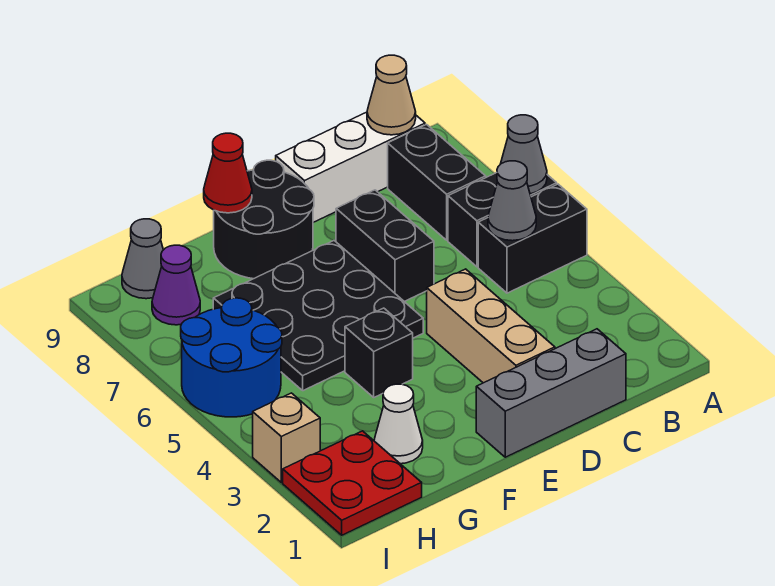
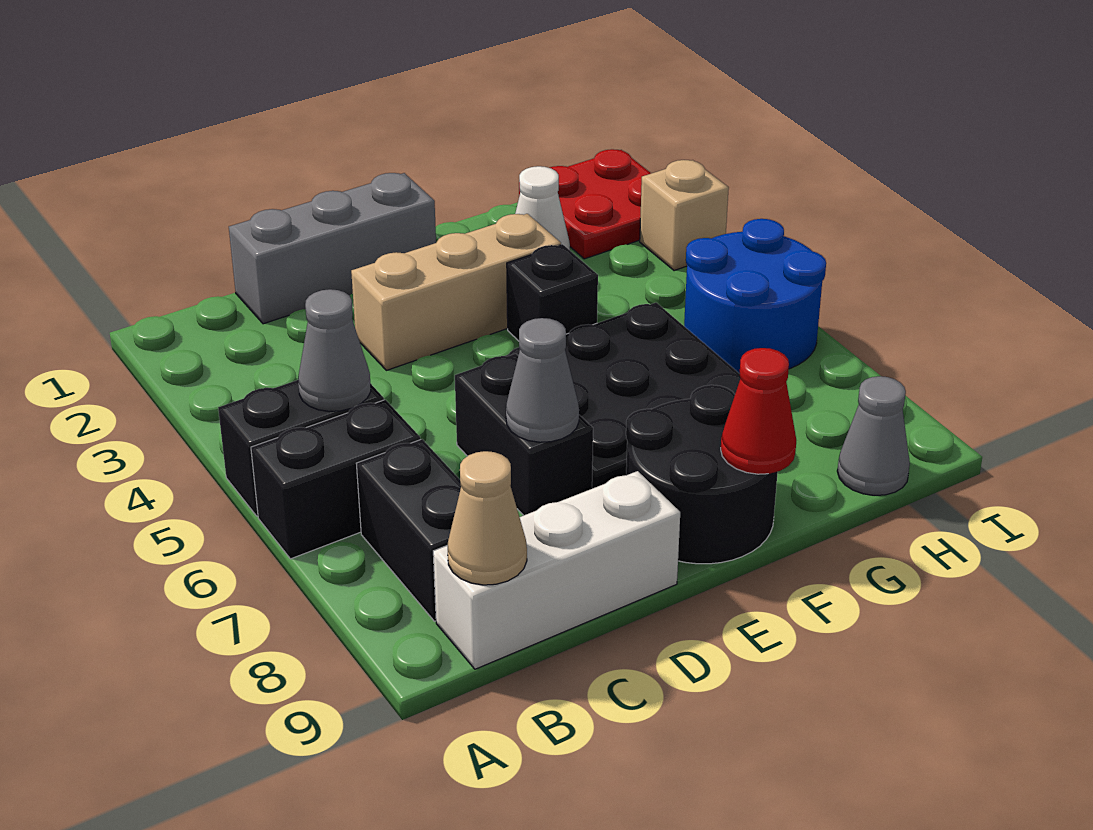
grey cone A6 level 2 -> grey cone D7 level 2
tan brick D2:D4 level 1 -> tan brick D3:F3 level 1
purple cone H8 level 1 -> none

